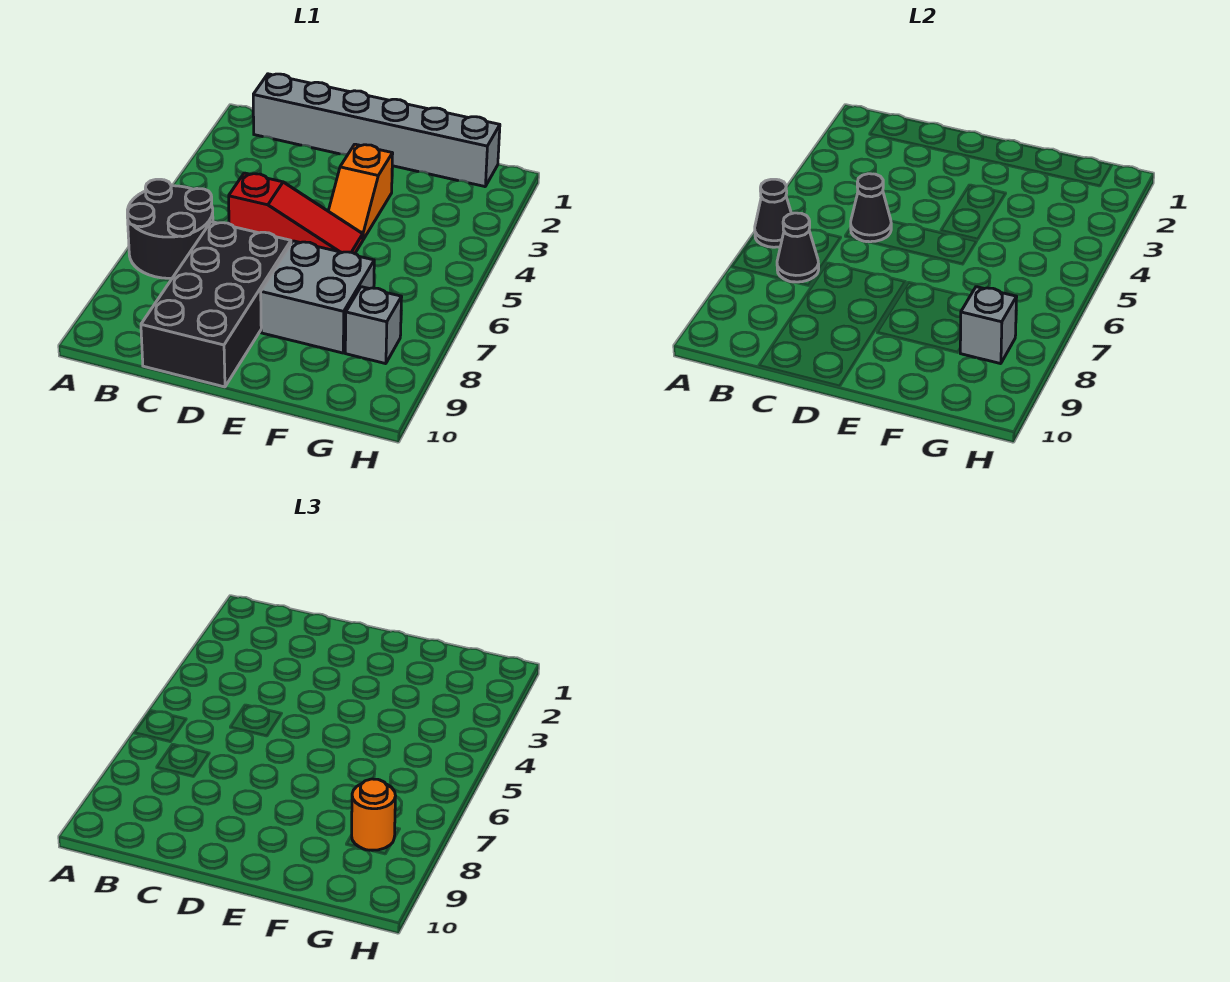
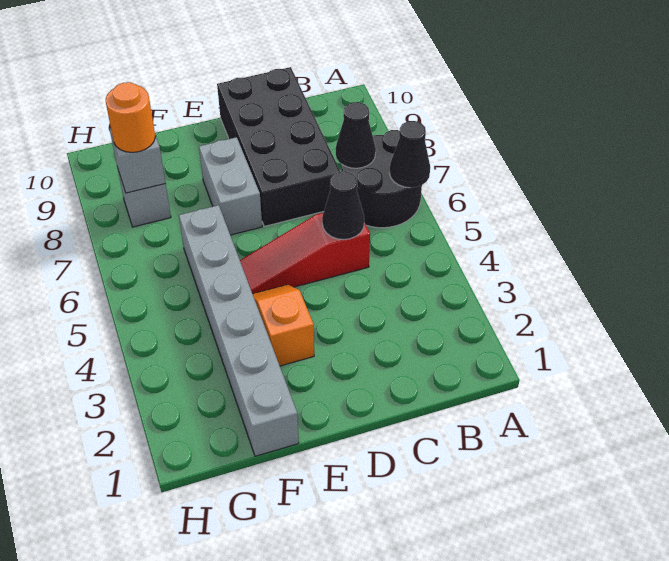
grey brick B1:G1 level 1 -> grey brick F1:F6 level 1
grey brick E7:F8 level 1 -> grey brick E7:E8 level 1

